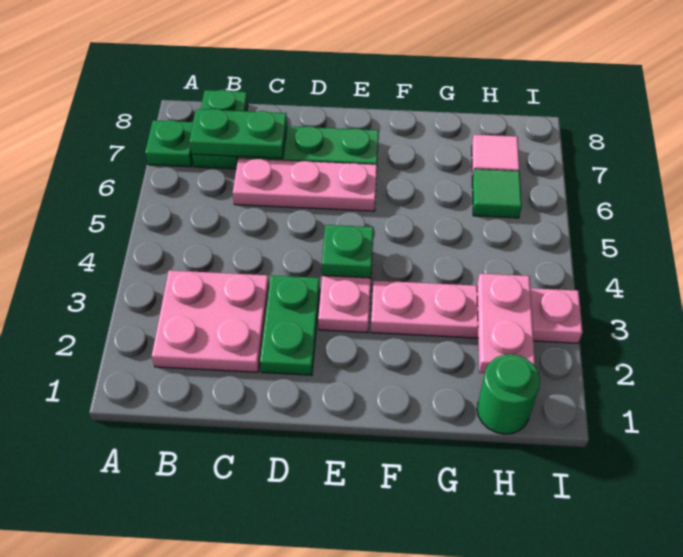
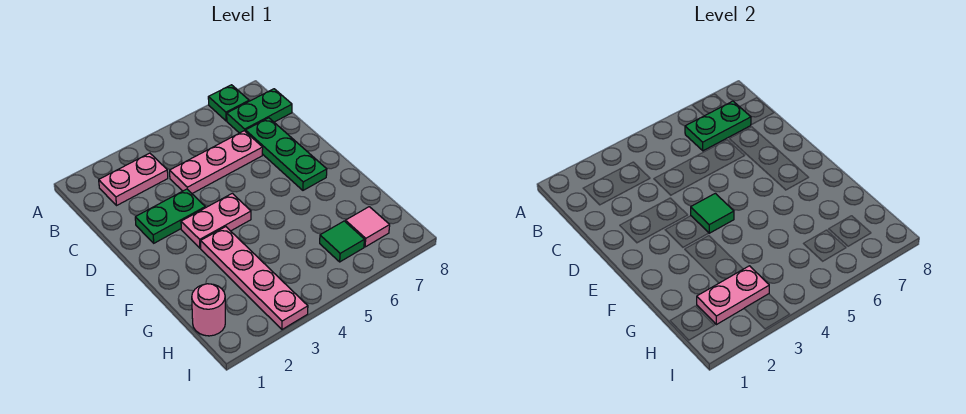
pink plate B2:C3 level 1 -> pink plate B2:B3 level 1
green plate B7:C7 level 2 -> green plate B6:B7 level 2
pink plate C6:E6 level 1 -> pink plate C4:C6 level 1
green plate E4 level 2 -> green tile E4 level 2
green round brick H1 level 1 -> pink round brick H1 level 1

